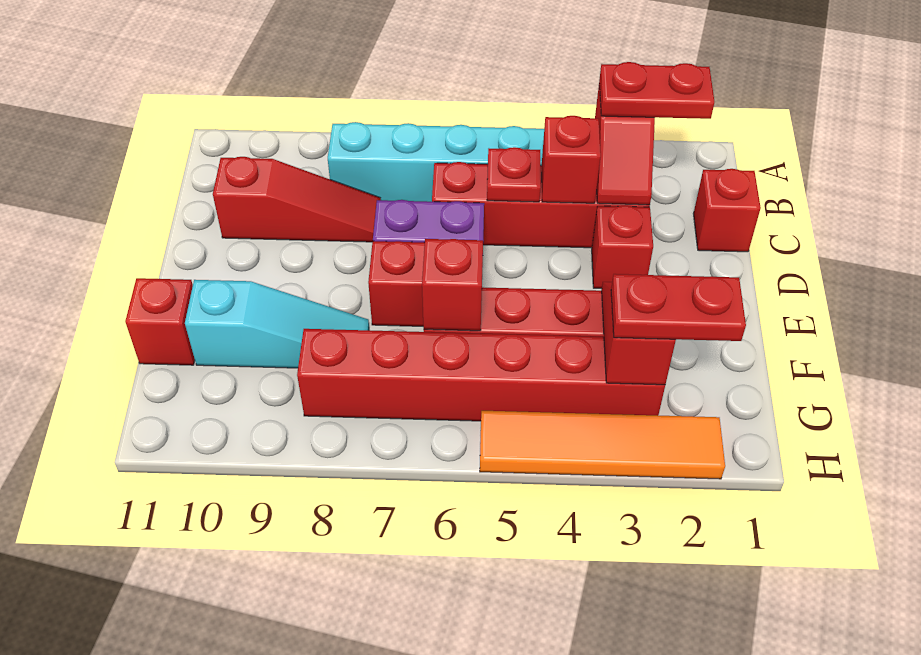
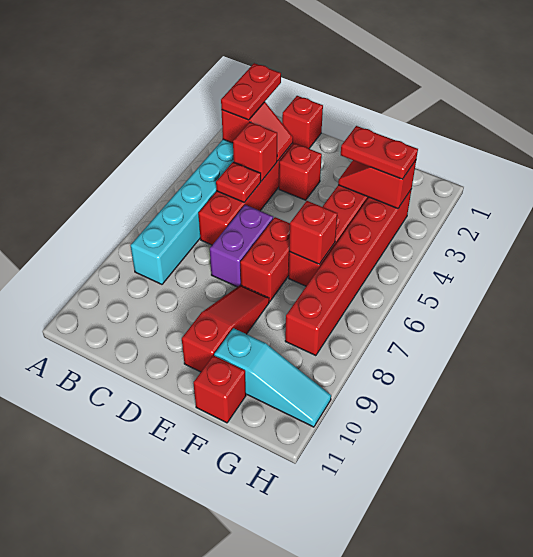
red slope C8:C10 level 1 top 10 -> red slope E8:E10 level 1 top 10
cyan slope F8:F10 level 1 top 10 -> cyan slope F10:H10 level 1 top F
red plate G2:G3 level 3 -> red plate F3:G3 level 3
orange tile H2:H5 level 1 -> none

